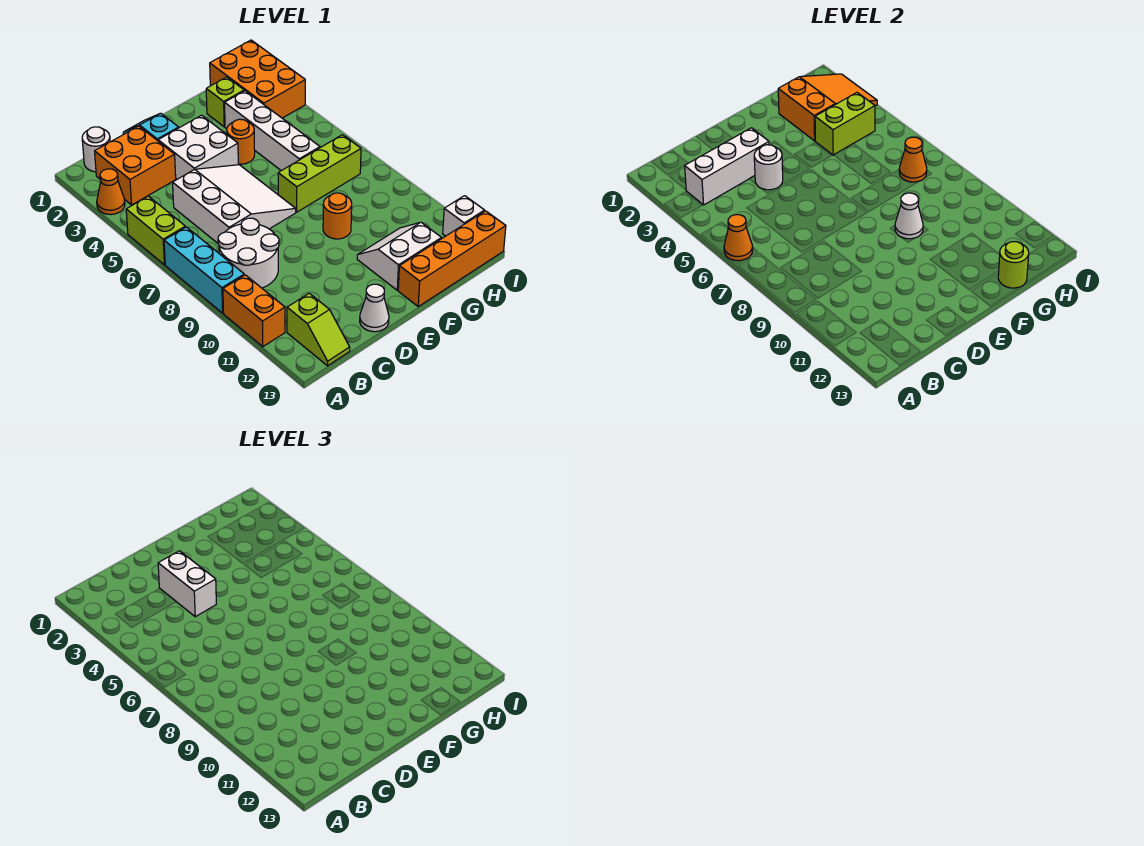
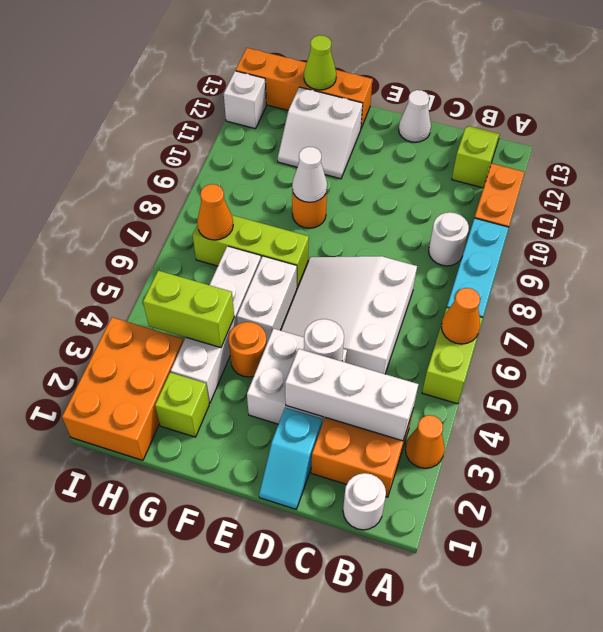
white round brick B8:C9 level 1 -> white round brick B9 level 1
white brick D3:D4 level 3 -> white brick F5:F6 level 1
orange slope G2:I3 level 2 top G -> none
lime round brick G13 level 2 -> lime cone G13 level 2

